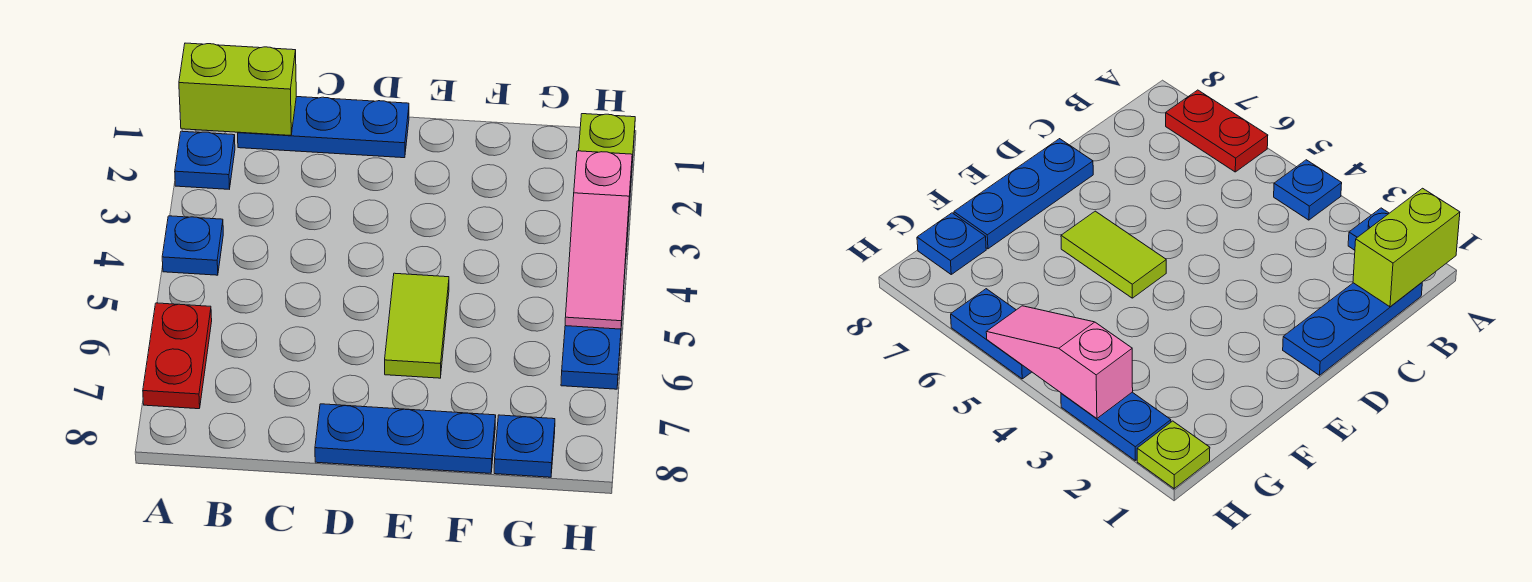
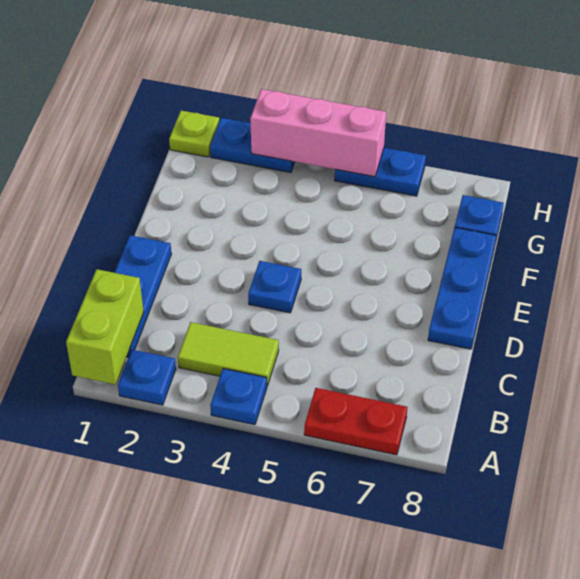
none -> blue plate D4 level 1
lime tile E5:E6 level 1 -> lime tile B3:B4 level 1
pink slope H3:H5 level 2 top 3 -> pink brick H3:H5 level 2

